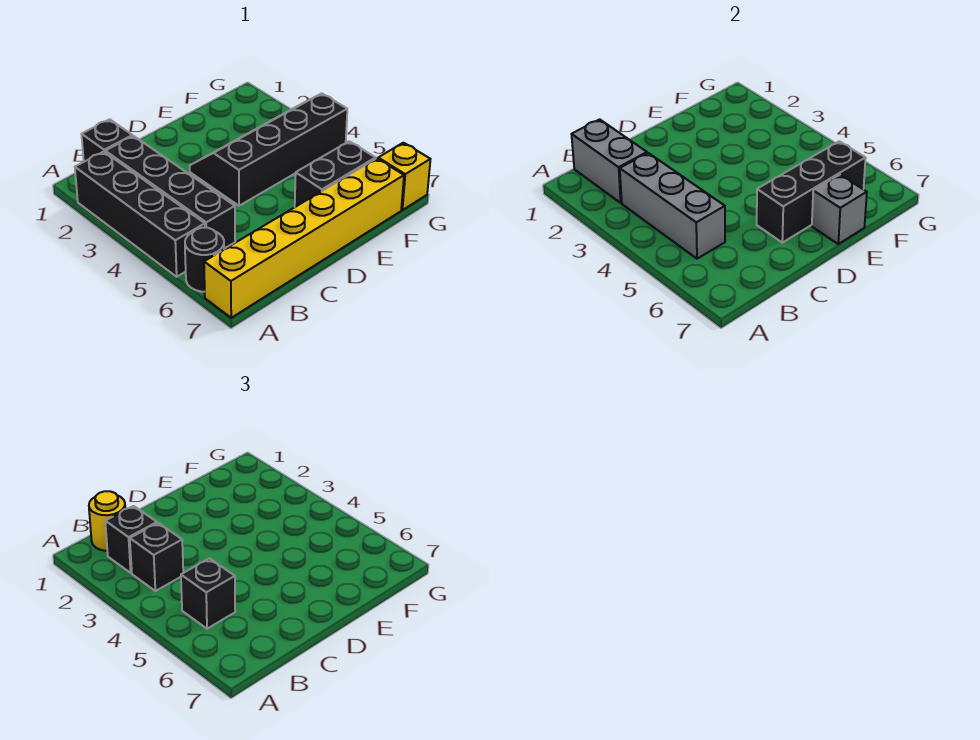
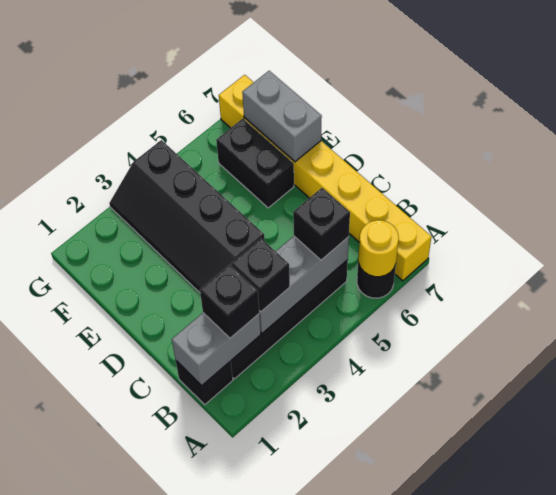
black brick A2:A5 level 1 -> none
yellow round brick B1 level 3 -> yellow round brick A6 level 2
black brick D6:F6 level 2 -> none
grey brick E7 level 2 -> grey brick E7:F7 level 2

